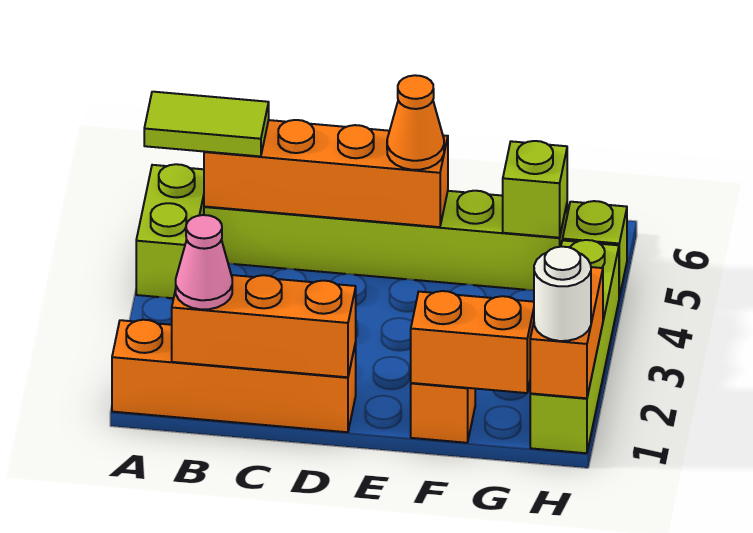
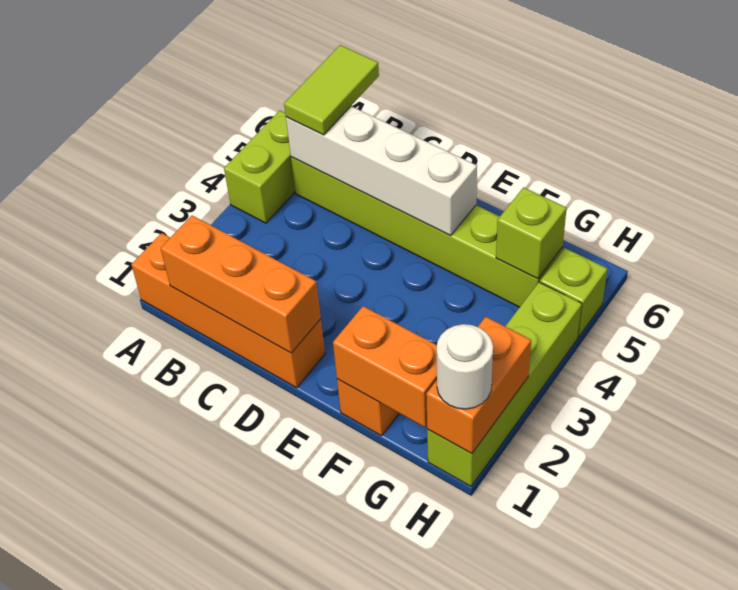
lime tile A5:B5 level 3 -> lime tile B5:B6 level 3
pink cone B1 level 3 -> none
orange brick B5:E5 level 2 -> white brick B5:E5 level 2
orange cone E5 level 3 -> none

